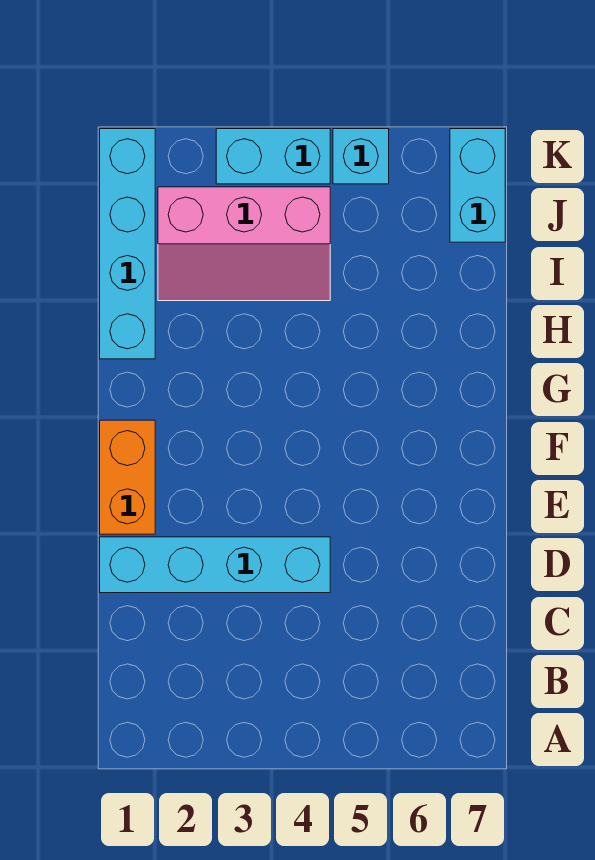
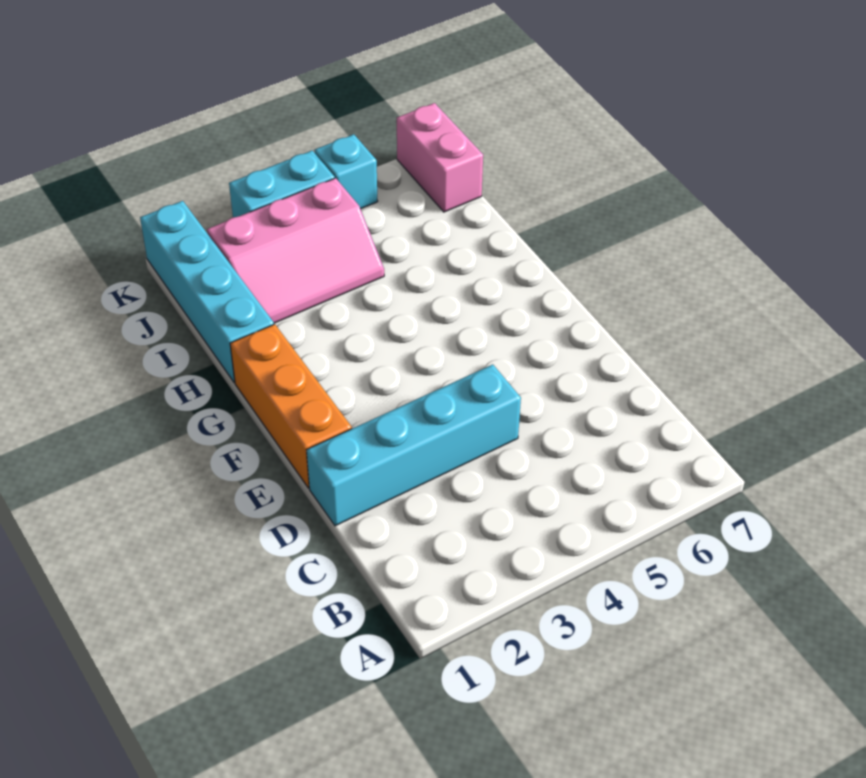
orange brick E1:F1 level 1 -> orange brick E1:G1 level 1
cyan brick J7:K7 level 1 -> pink brick J7:K7 level 1

